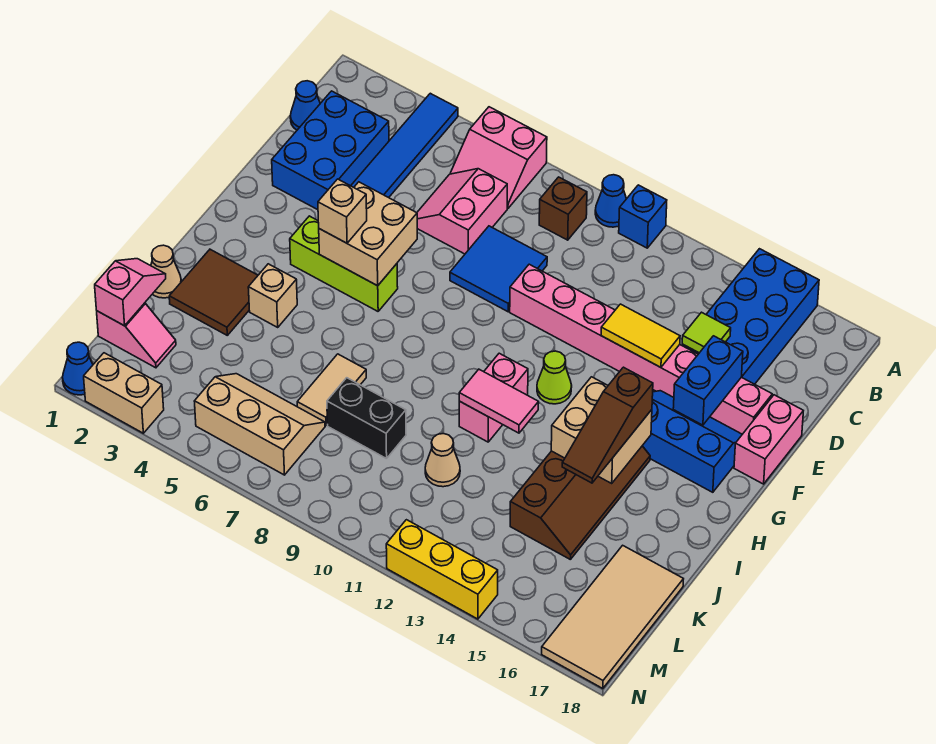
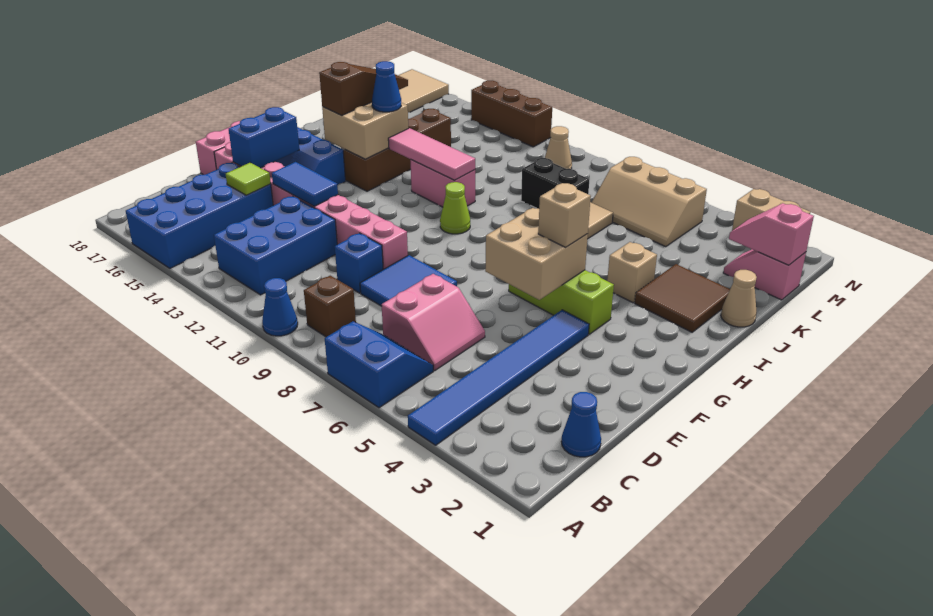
pink slope A6:B7 level 1 top A -> blue slope A6:B7 level 1 top A
blue brick A11 level 1 -> blue brick D10 level 1
blue brick C2:E3 level 1 -> blue brick B12:D13 level 1
yellow tile E13:E14 level 2 -> blue tile E13:E14 level 2
lime cone G12 level 1 -> lime cone H10 level 1
pink brick H11:I11 level 1 -> pink brick I11:I12 level 1
pink tile I11:I12 level 2 -> pink tile I11:I13 level 2
pink slope K1:L1 level 2 top L -> pink slope L1:L2 level 2 top 1
tan cone K11 level 1 -> tan cone M10 level 1
blue cone N1 level 1 -> blue cone I14 level 3
yellow brick N12:N14 level 1 -> brown brick N12:N14 level 1

